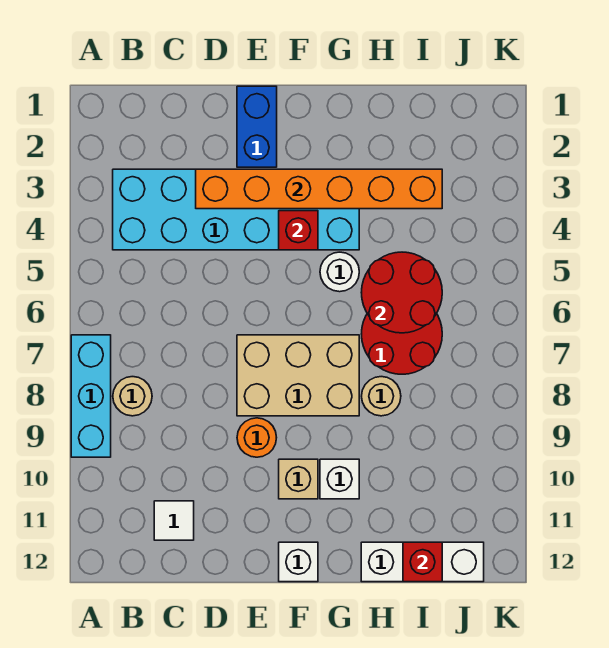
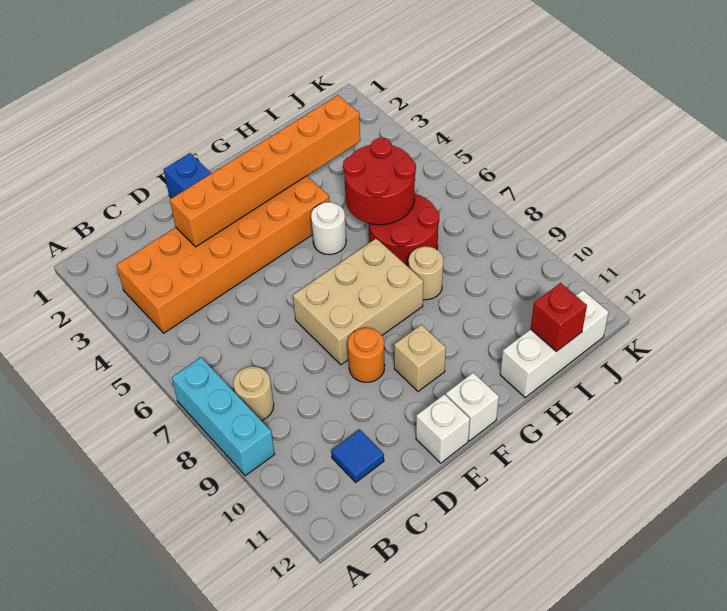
cyan brick B3:G4 level 1 -> orange brick B3:G4 level 1
white tile C11 level 1 -> blue tile C11 level 1
red brick F4 level 2 -> none
white brick G10 level 1 -> white brick E12 level 1

